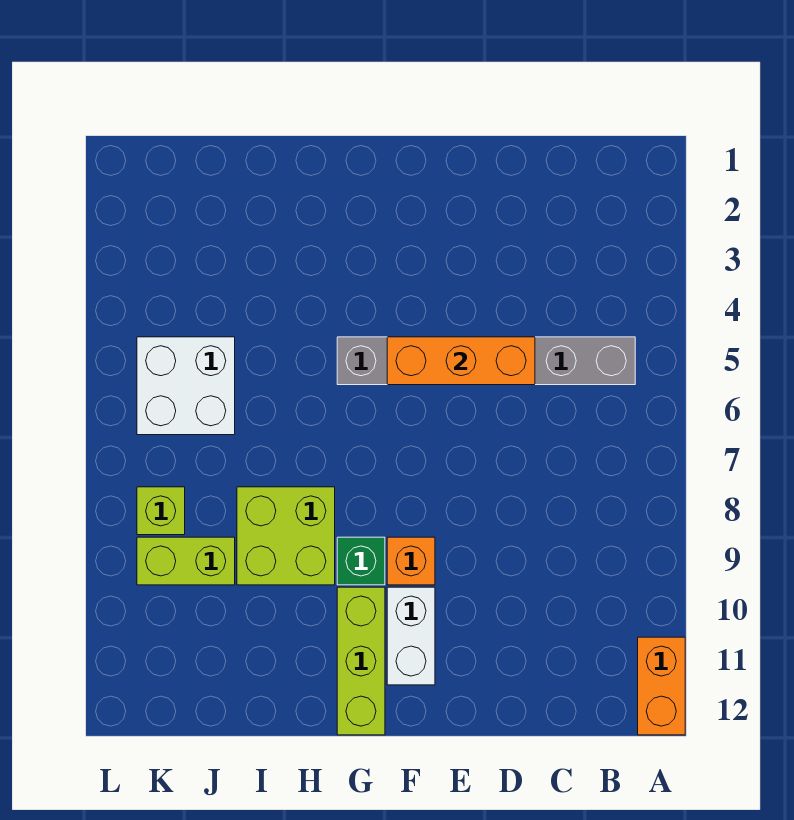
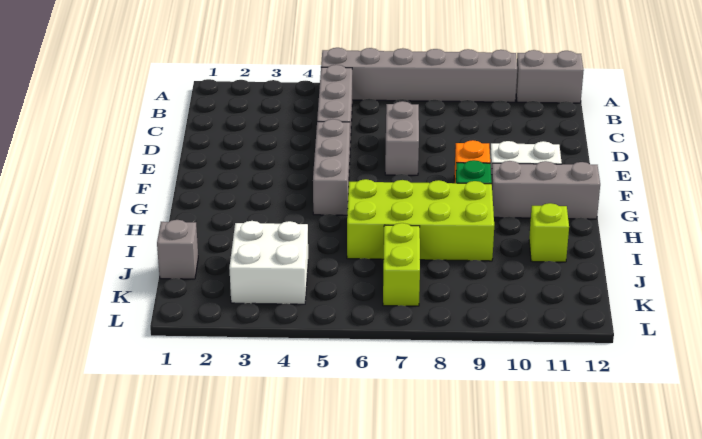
none -> grey brick A5:A10 level 1
orange brick A11:A12 level 1 -> grey brick A11:A12 level 1
orange brick D5:F5 level 2 -> none
none -> grey brick D7:E7 level 1
lime brick G10:G12 level 1 -> grey brick G10:G12 level 1
lime brick H8:I9 level 1 -> lime brick H6:I9 level 1
none -> grey brick J1 level 1
white brick J5:K6 level 1 -> white brick J3:K4 level 1
lime brick J9:K9 level 1 -> lime brick J7:K7 level 1
lime brick K8 level 1 -> lime brick I11 level 1

